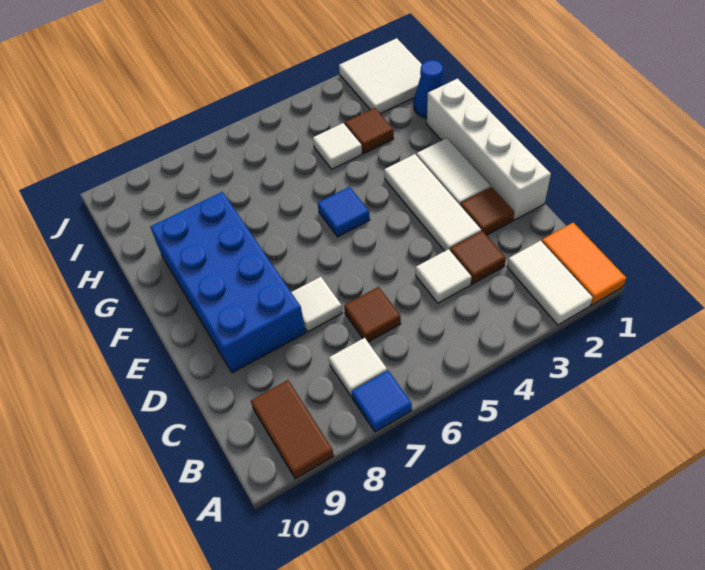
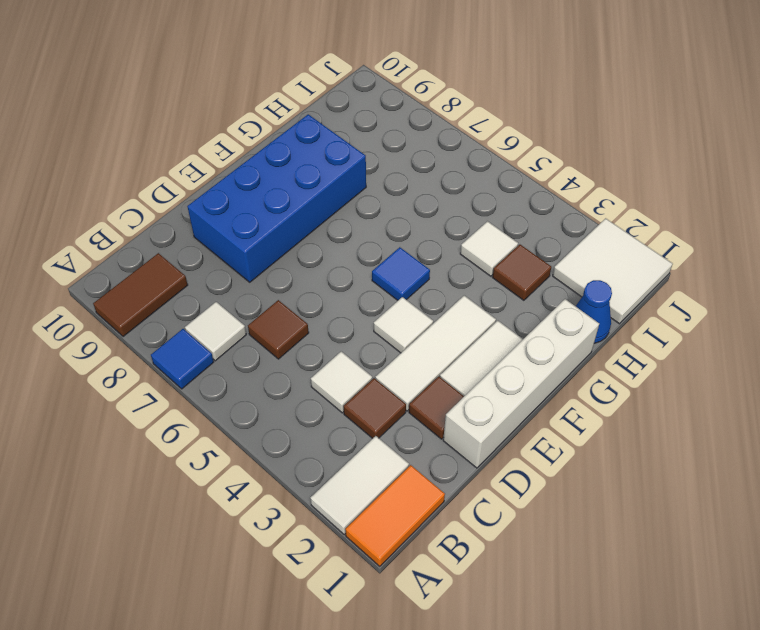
white tile D7 level 1 -> white tile E4 level 1

